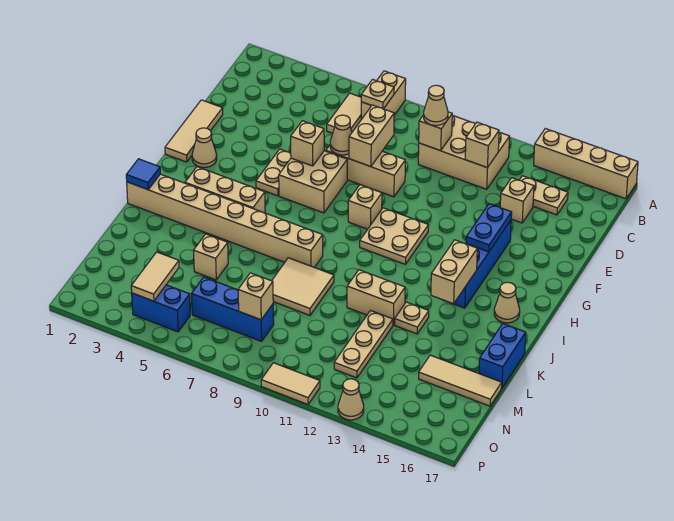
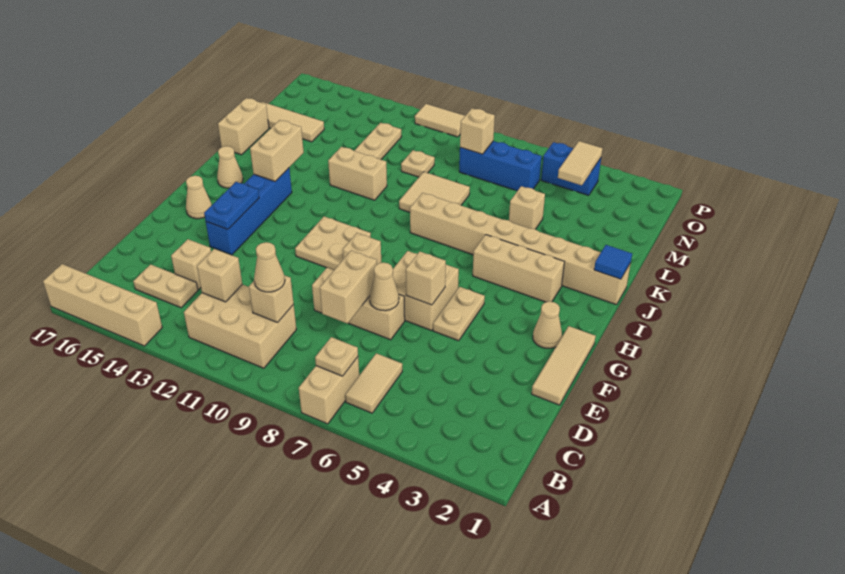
tan plate K13 level 1 -> tan plate M10 level 1
blue brick K17:L17 level 1 -> tan brick K17:L17 level 1
tan cone P13 level 1 -> tan cone G16 level 1

